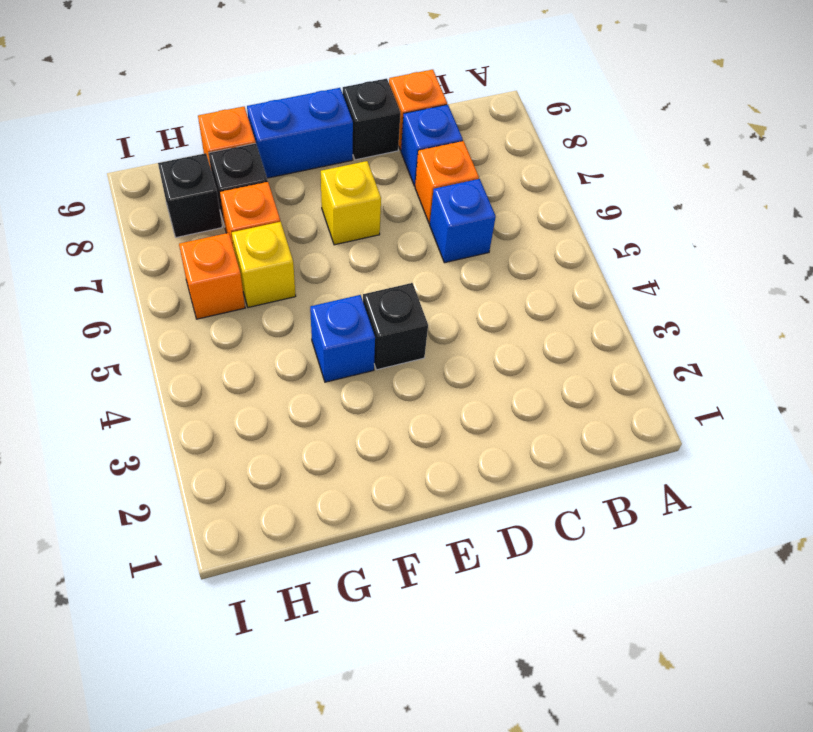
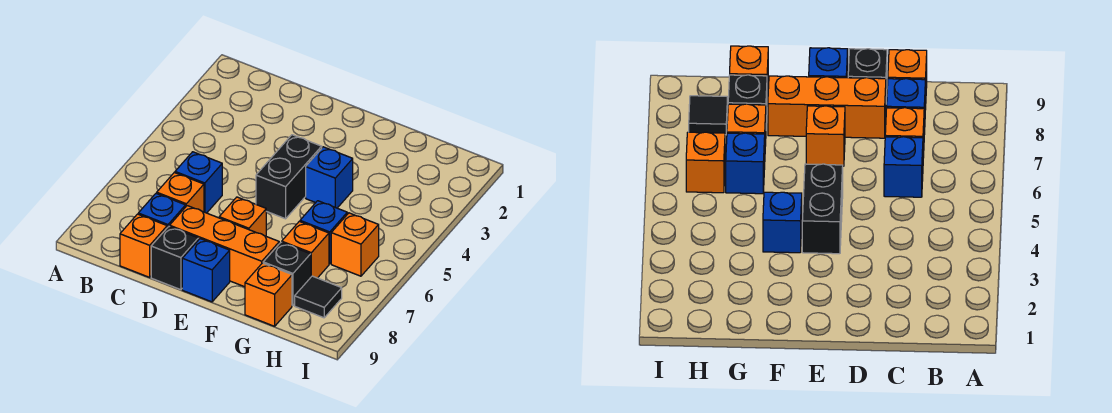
none -> orange brick D8:F8 level 1
black brick E4 level 1 -> black brick E4:E5 level 1
yellow brick E7 level 1 -> orange brick E7 level 1
blue brick E9:F9 level 1 -> blue brick E9 level 1
yellow brick G6 level 1 -> blue brick G6 level 1
black brick H8 level 1 -> black tile H8 level 1

